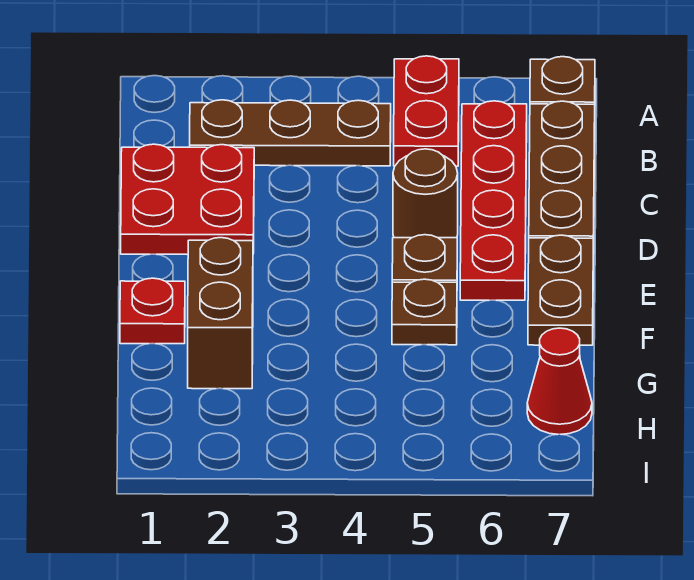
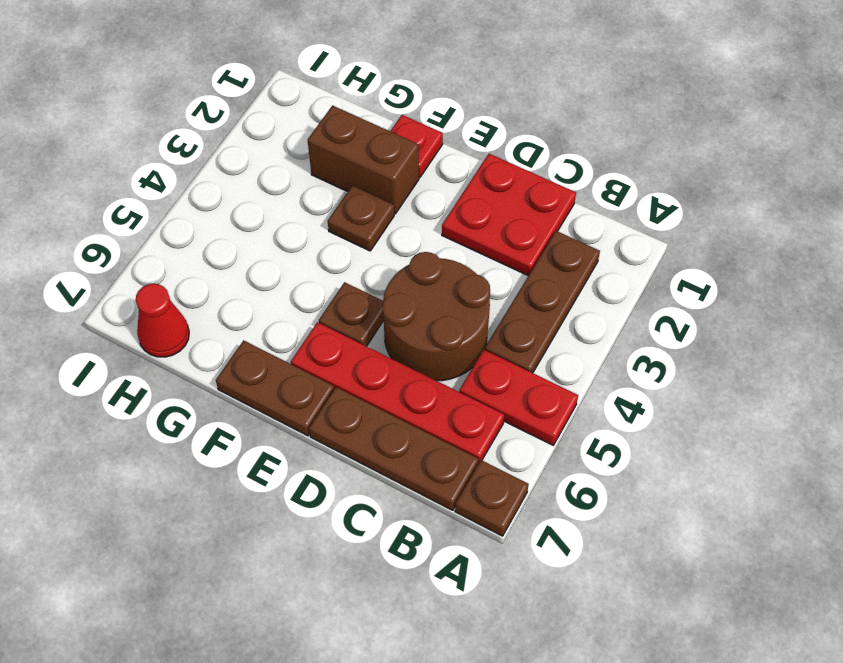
brown round brick D5 level 1 -> brown round brick C4:D5 level 1
brown plate F5 level 1 -> brown plate F3 level 1

